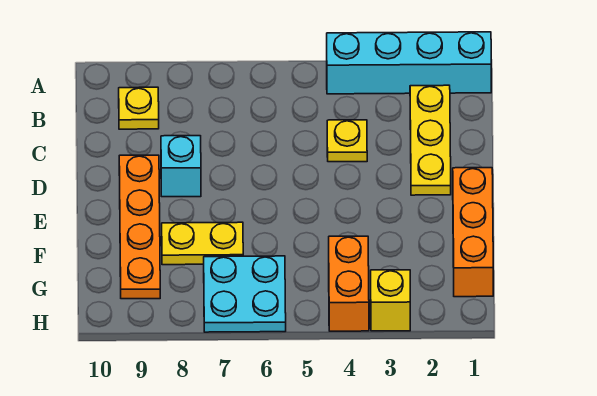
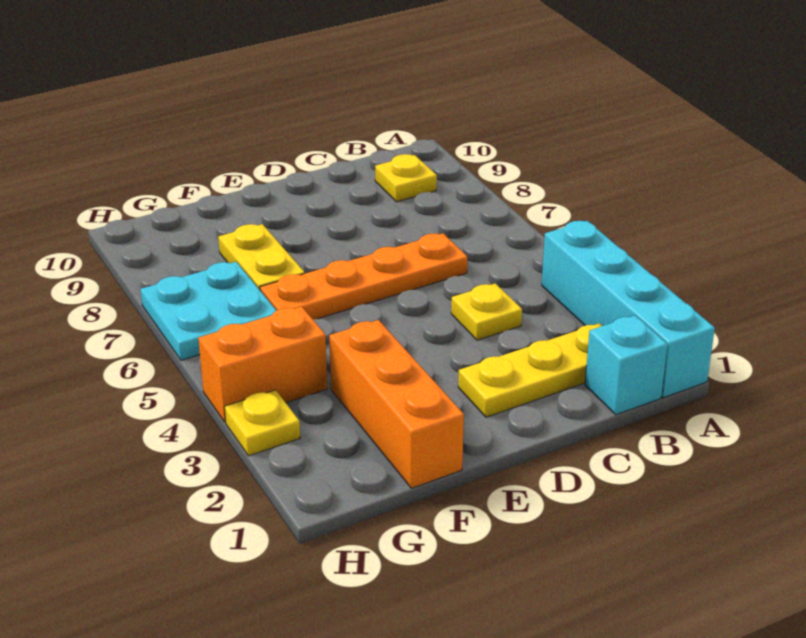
cyan brick D8 level 1 -> cyan brick B1 level 1
orange plate D9:G9 level 1 -> orange plate C6:F6 level 1
orange brick E1:G1 level 1 -> orange brick F1:F3 level 1
yellow brick H3 level 1 -> yellow plate H3 level 1

